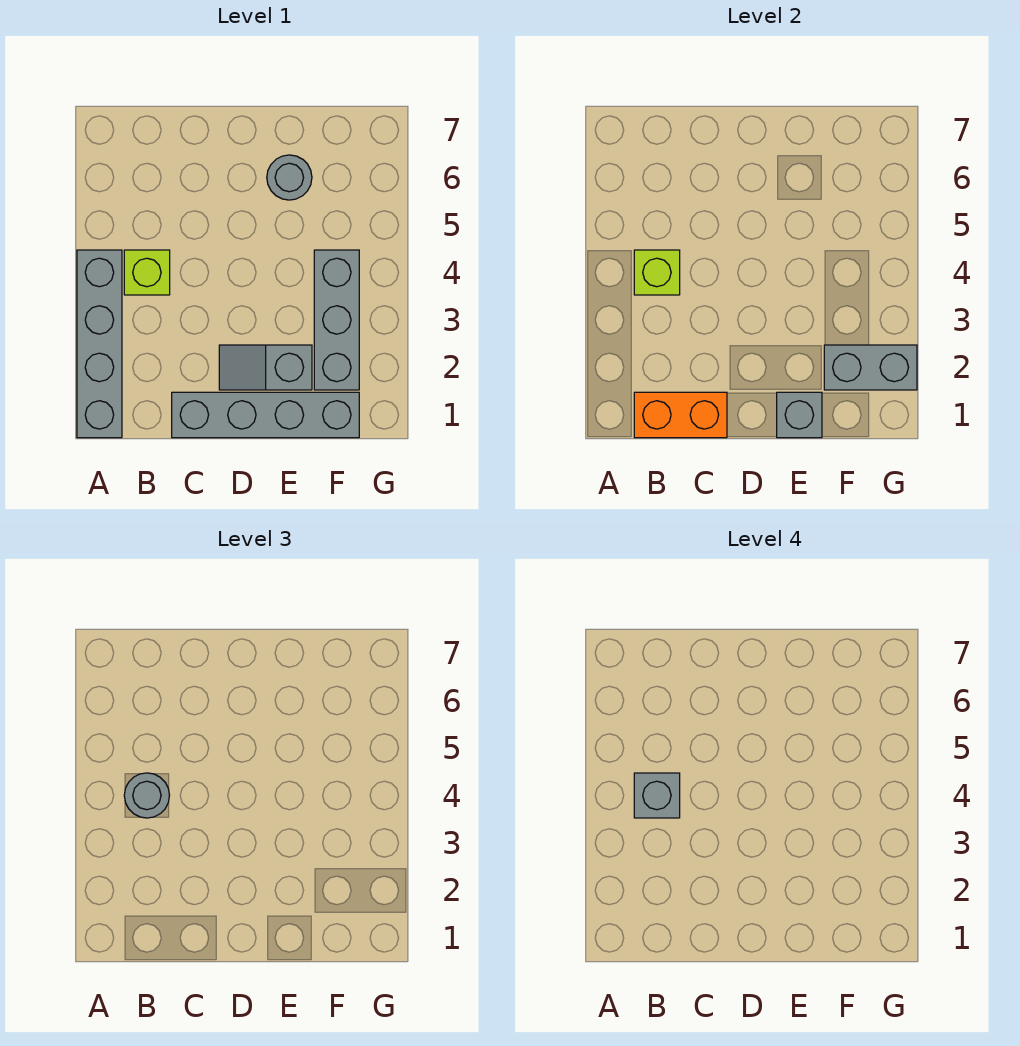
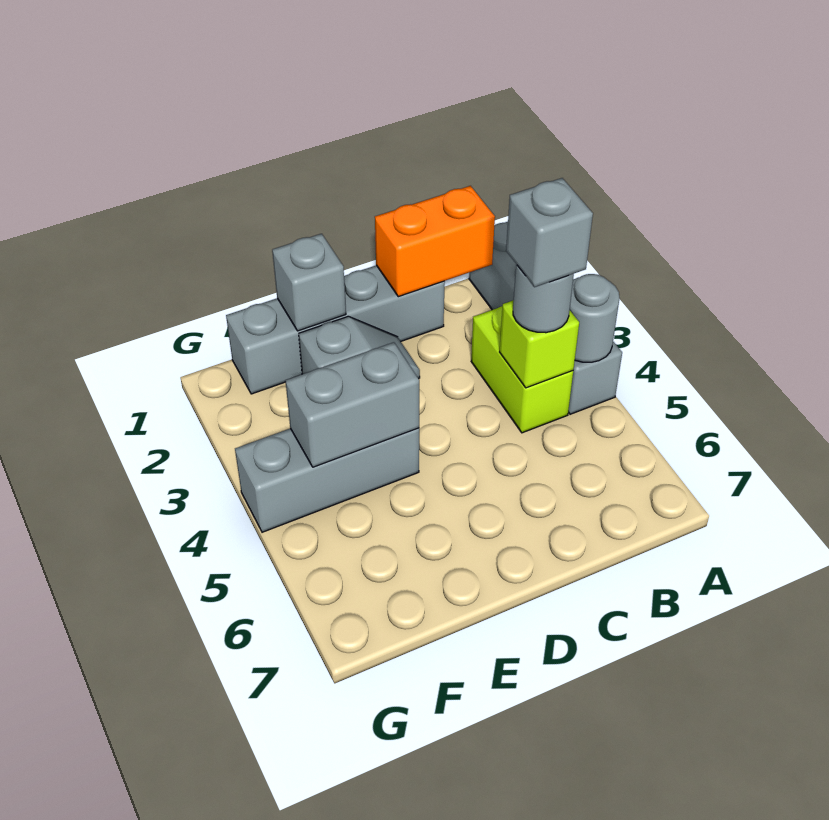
lime brick B4 level 1 -> lime brick B3:B4 level 1
grey round brick E6 level 1 -> grey round brick A4 level 2
grey brick F2:F4 level 1 -> grey brick E4:G4 level 1
grey brick F2:G2 level 2 -> grey brick E4:F4 level 2

